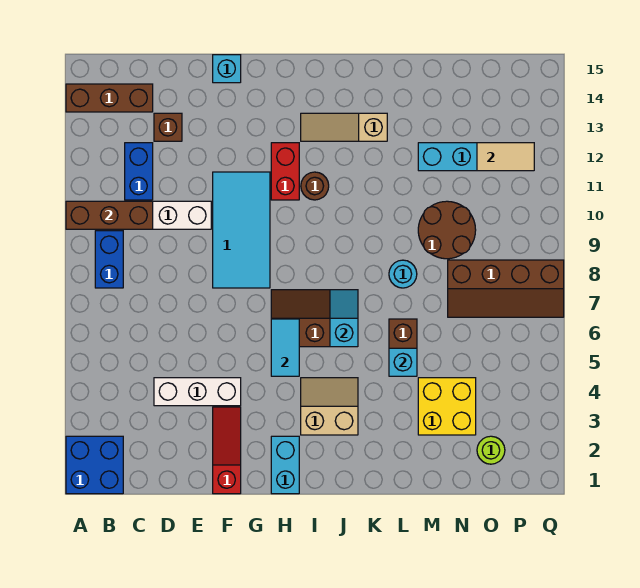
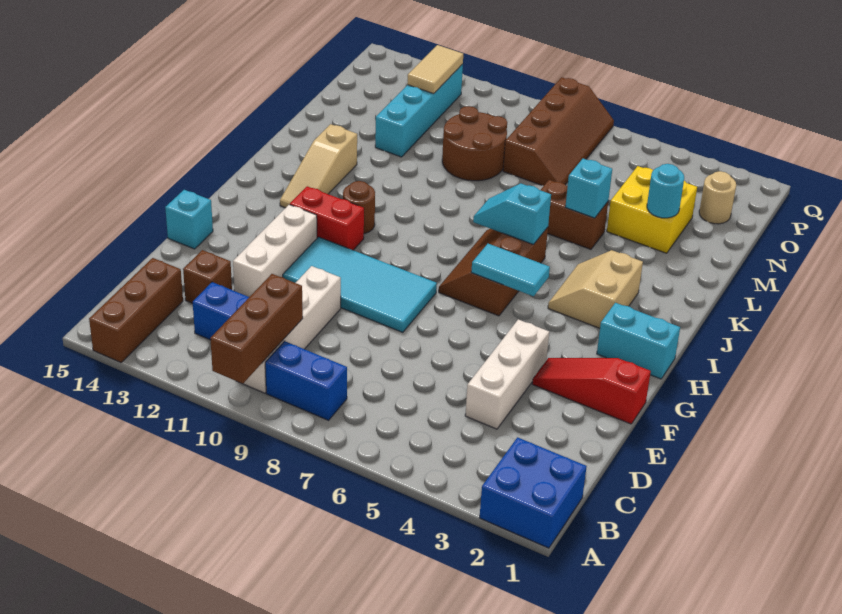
none -> white brick E12:G12 level 1
cyan round brick L8 level 1 -> cyan round brick M3 level 2
lime round brick O2 level 1 -> tan round brick O2 level 1

